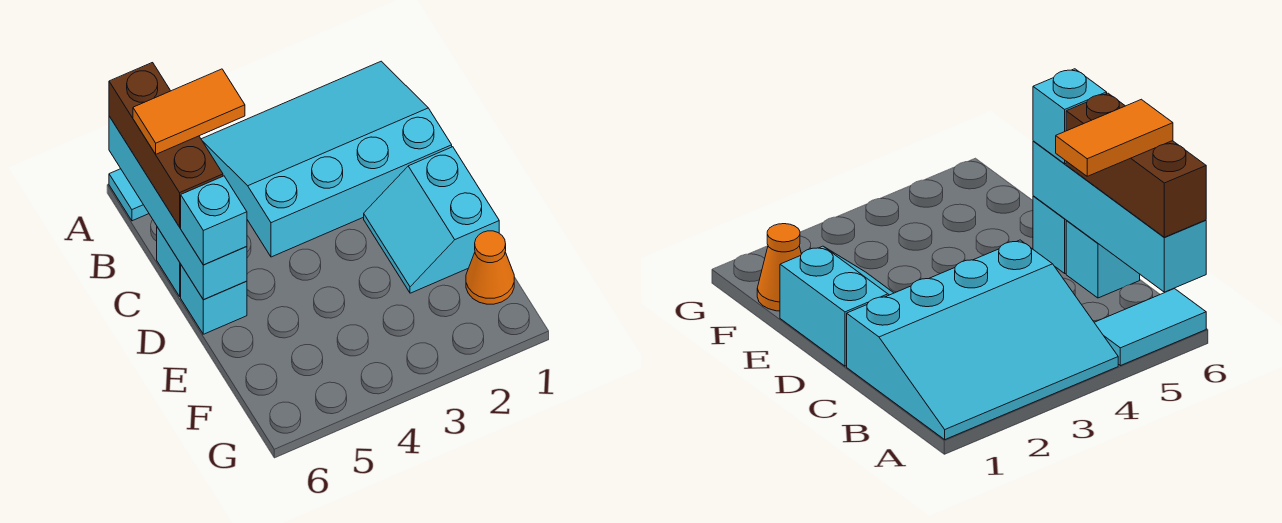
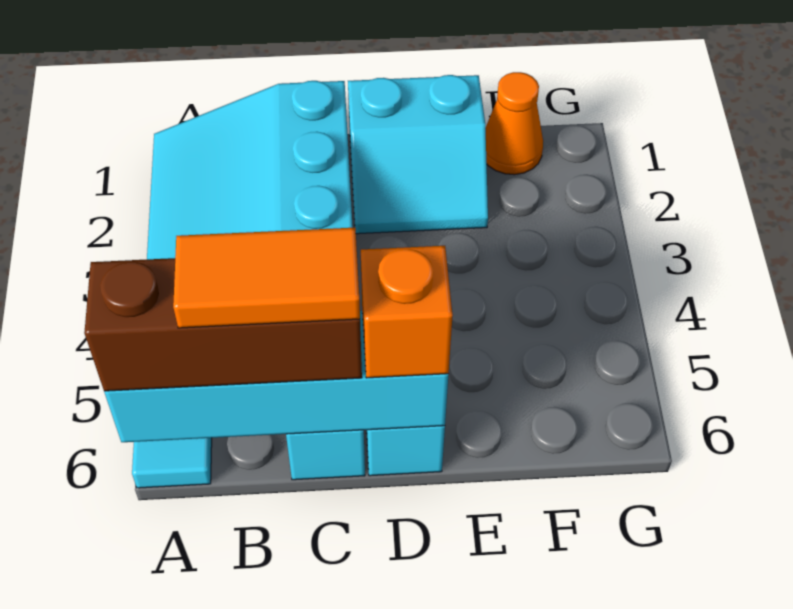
orange tile B5:B6 level 4 -> orange tile B6:C6 level 4
cyan brick D6 level 3 -> orange brick D6 level 3

